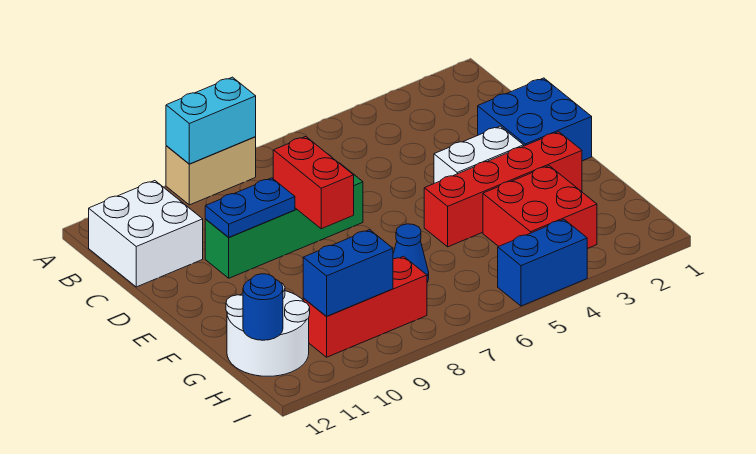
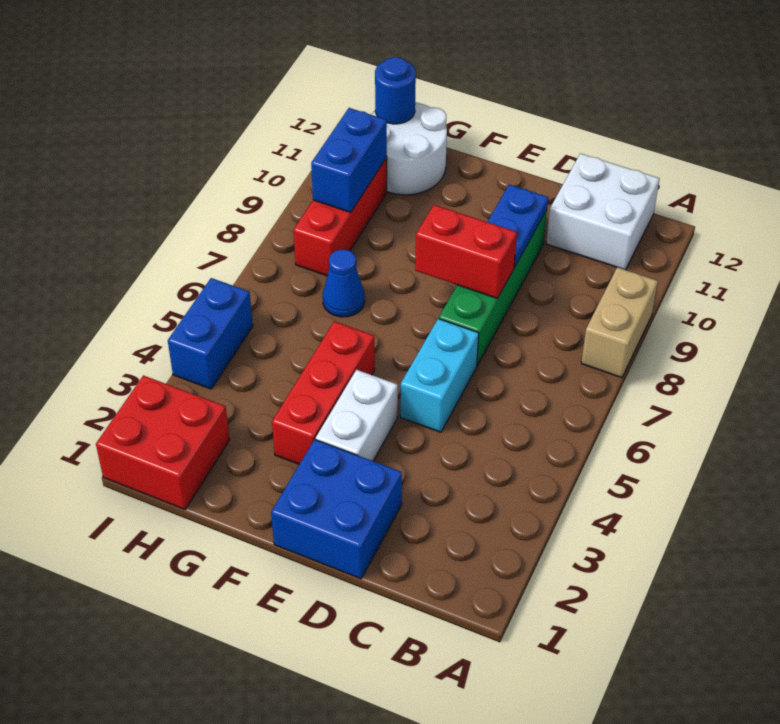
cyan brick A8:A9 level 2 -> cyan brick D5:D6 level 1
red brick F2:F5 level 1 -> red brick F3:F5 level 1
red brick G3:H4 level 1 -> red brick H1:I2 level 1

